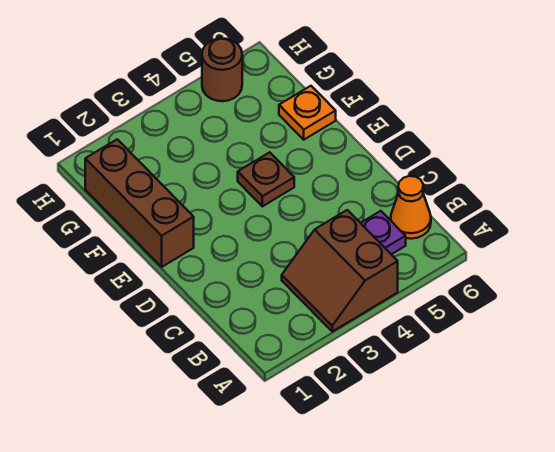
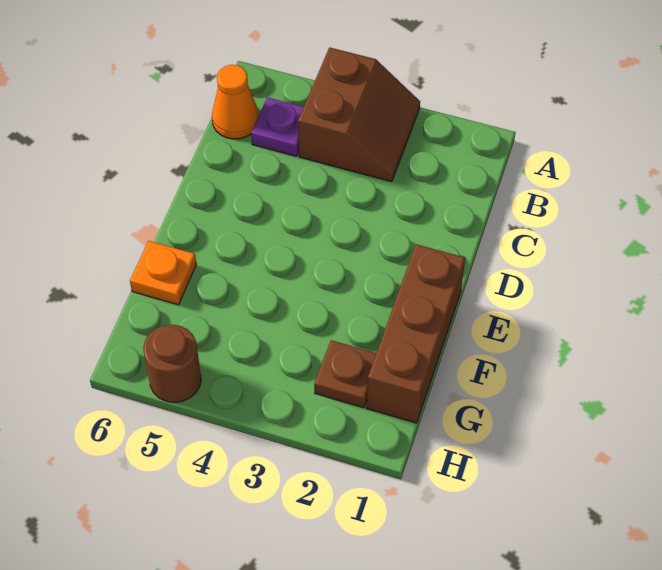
brown plate E4 level 1 -> brown plate G2 level 1

